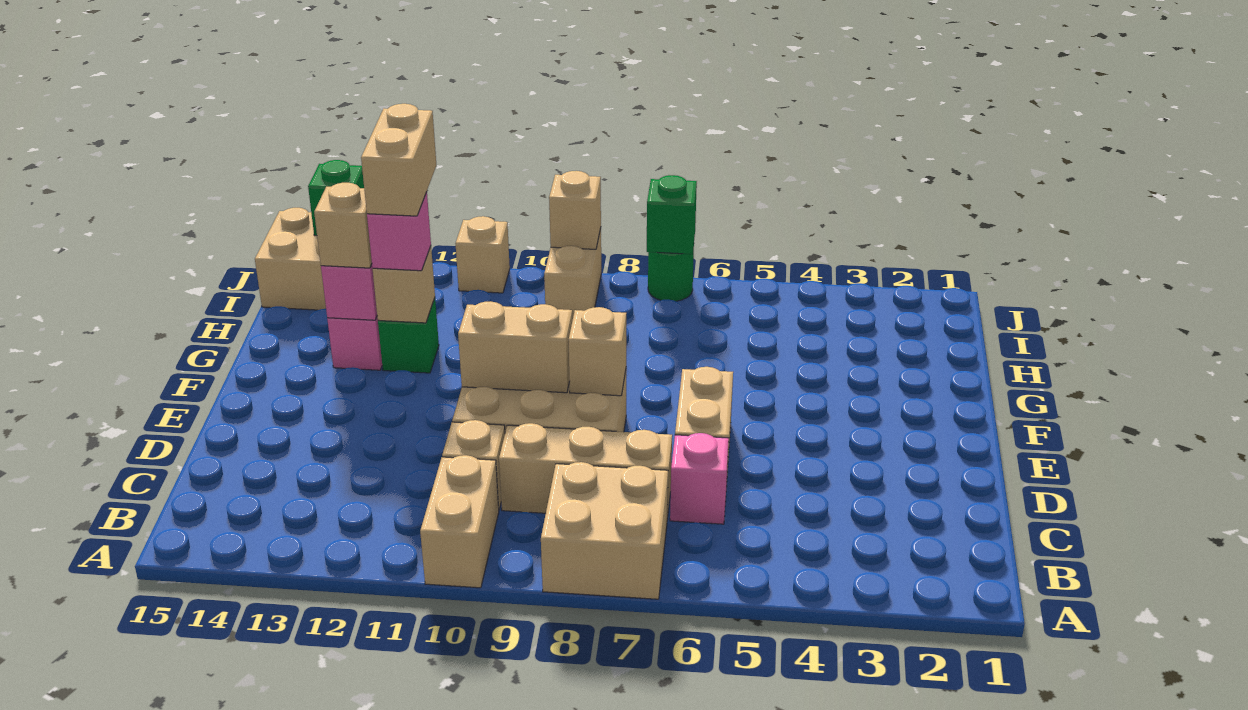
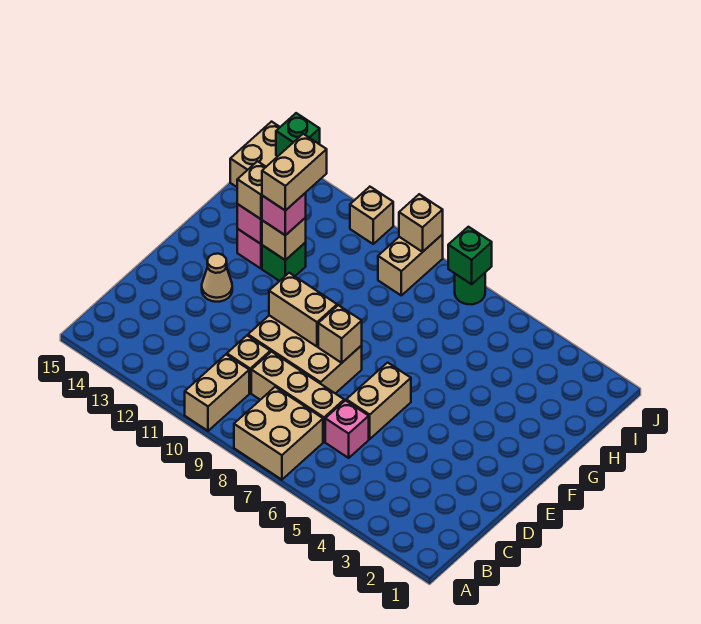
none -> tan cone E13 level 1

